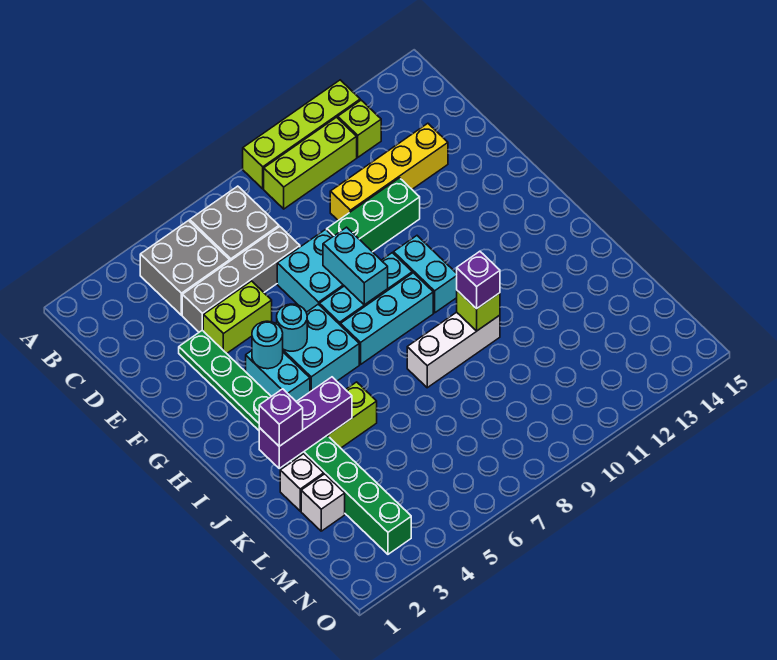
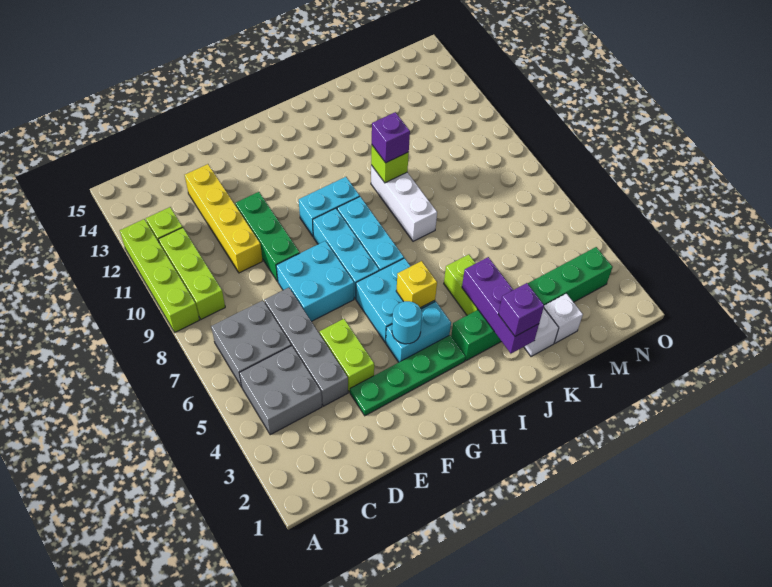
cyan brick F8:G8 level 2 -> none
cyan round brick G5 level 2 -> none
none -> yellow brick H5 level 2

